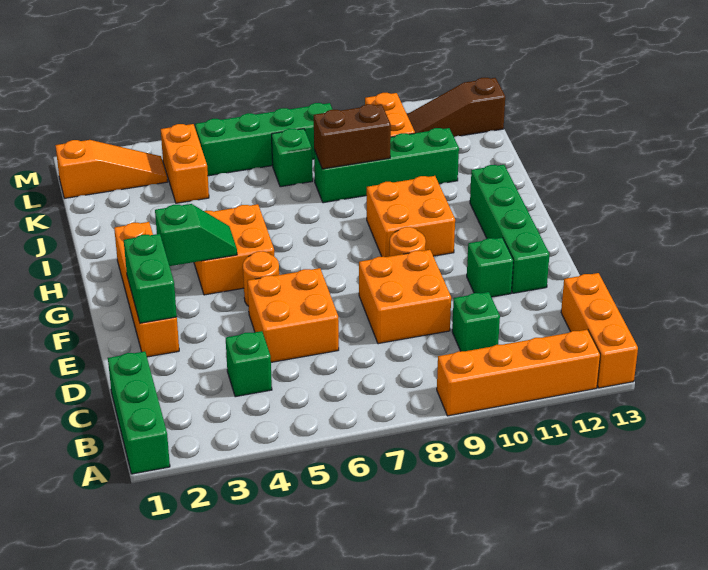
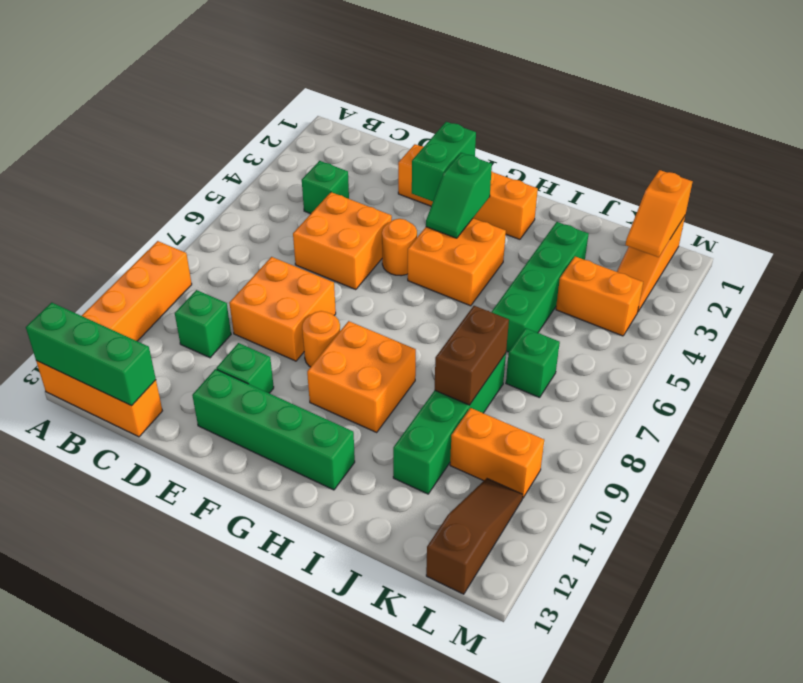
green brick A1:C1 level 1 -> green brick A13:C13 level 2
green brick E2:F2 level 2 -> green brick F2:F3 level 2
none -> orange slope L1:L2 level 2 top 1
green brick L5:L8 level 1 -> green brick J3:J6 level 1

